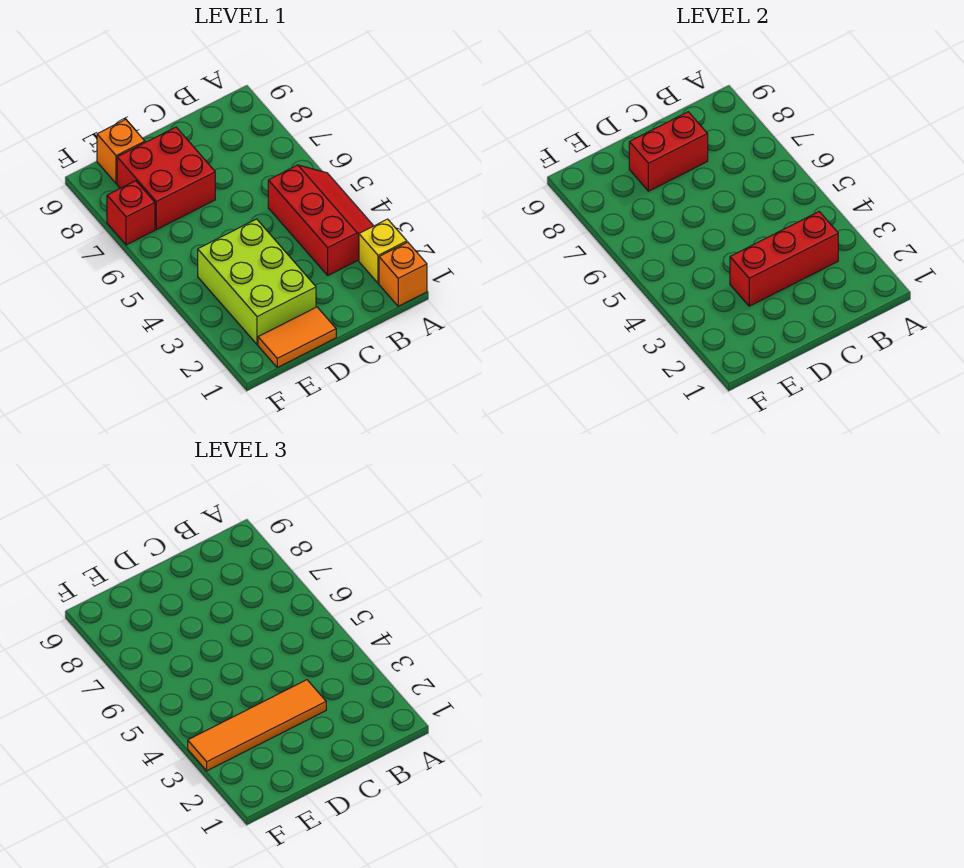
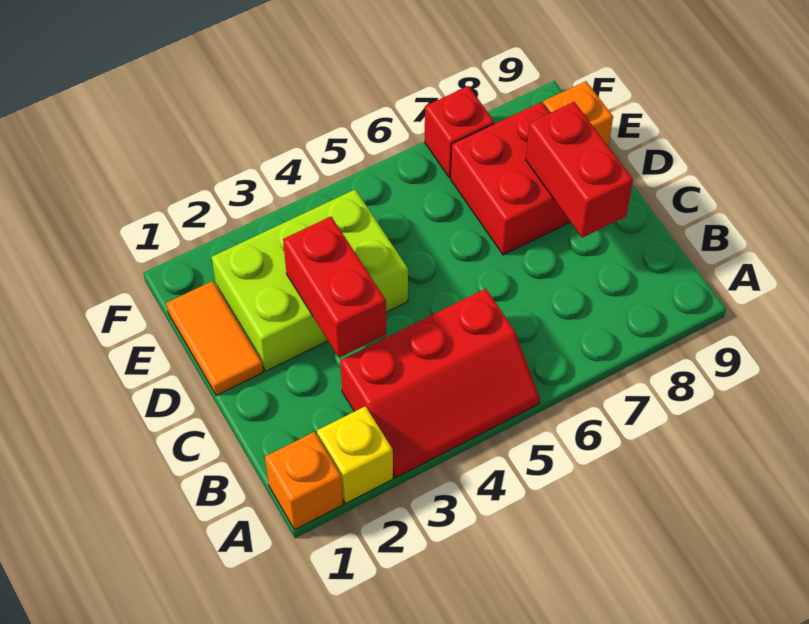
red brick B3:D3 level 2 -> red brick C3:D3 level 2
orange tile C3:F3 level 3 -> none

